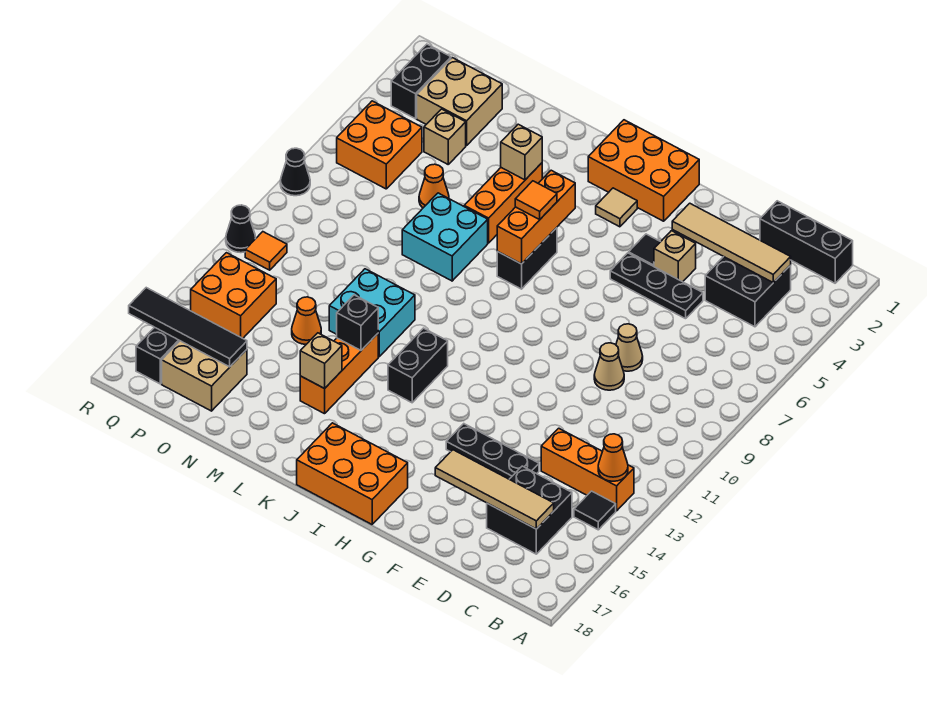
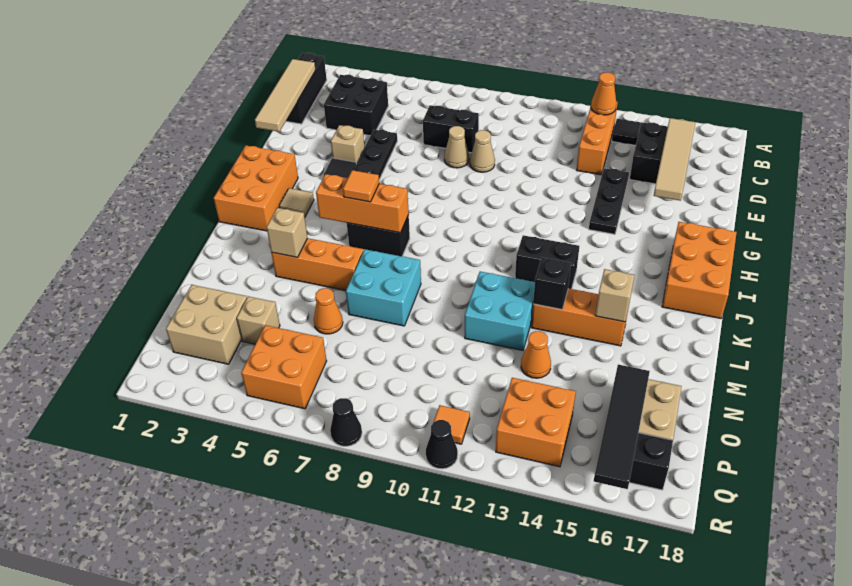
tan tile C3:F3 level 2 -> tan tile C1:F1 level 2
black brick Q2:Q3 level 1 -> black brick D7:D8 level 1

